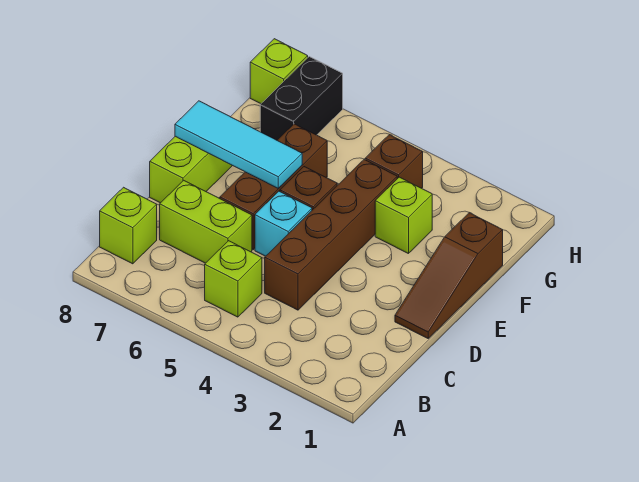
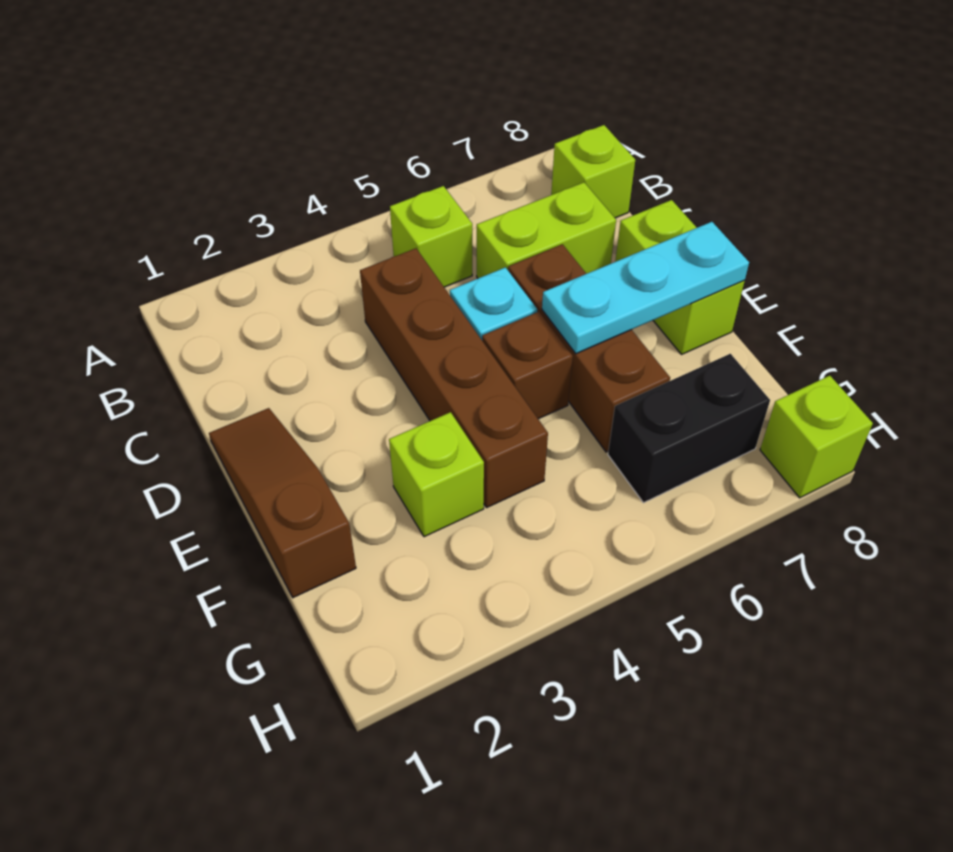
cyan tile E6:E8 level 2 -> cyan plate E6:E8 level 2
brown brick G4 level 1 -> none
black brick G7:H7 level 1 -> black brick G6:G7 level 1

